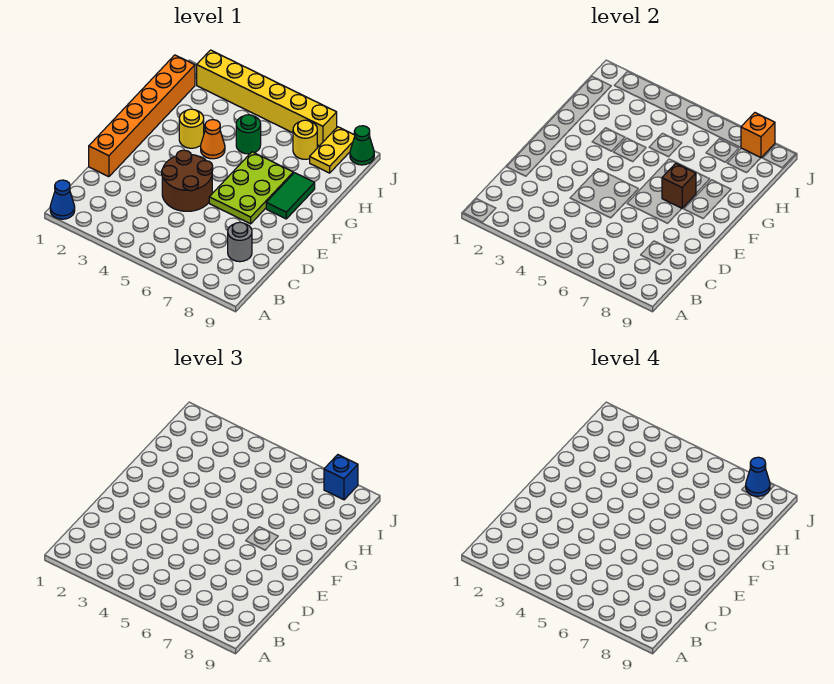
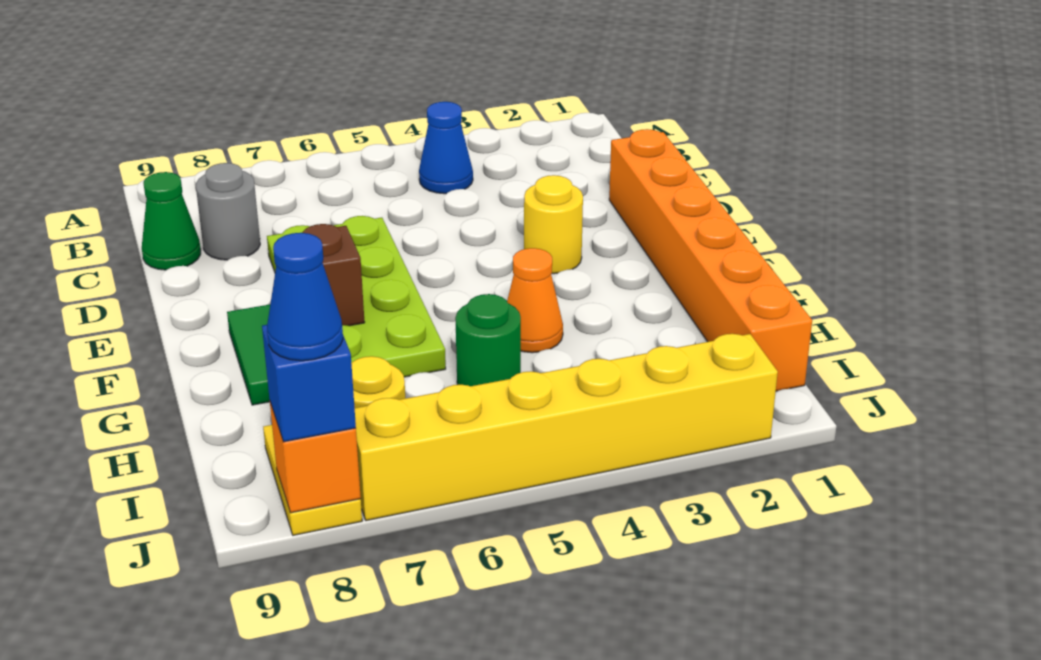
blue cone A1 level 1 -> blue cone B4 level 1
brown round brick D4:E5 level 1 -> none
lime plate E6:G7 level 1 -> lime plate D6:G7 level 1
yellow round brick G3 level 1 -> yellow round brick E3 level 1
green cone J9 level 1 -> green cone C9 level 1

